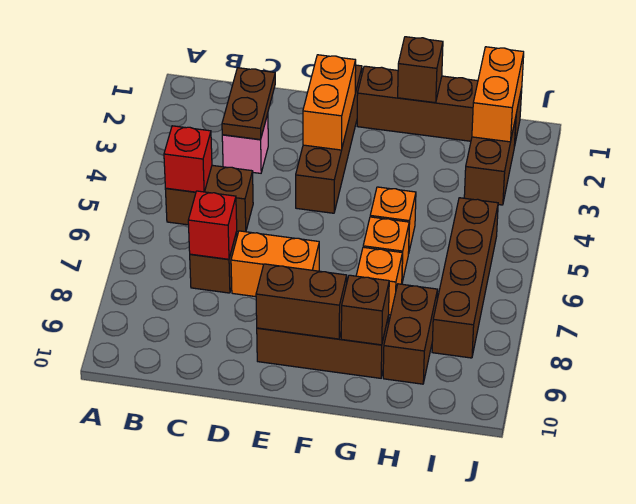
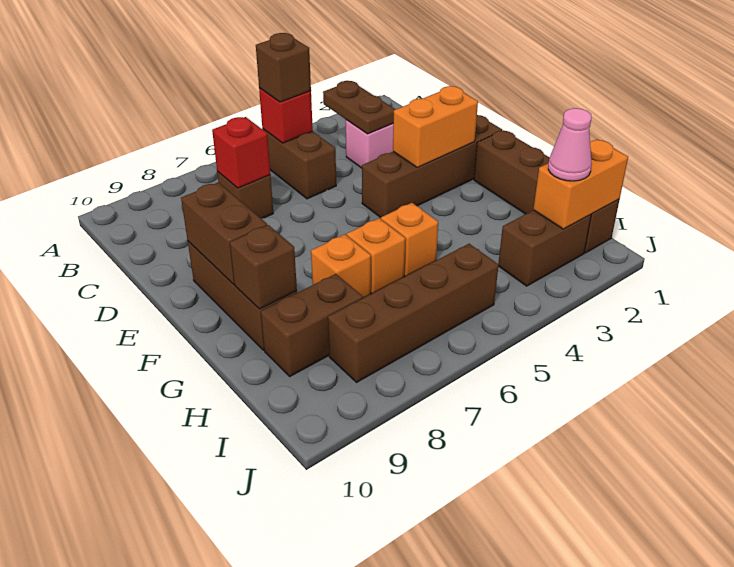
brown plate C2:C3 level 2 -> brown plate B3:C3 level 2
orange brick D7:E7 level 1 -> none
brown brick G1 level 2 -> brown brick B5 level 3
none -> pink cone I2 level 3

